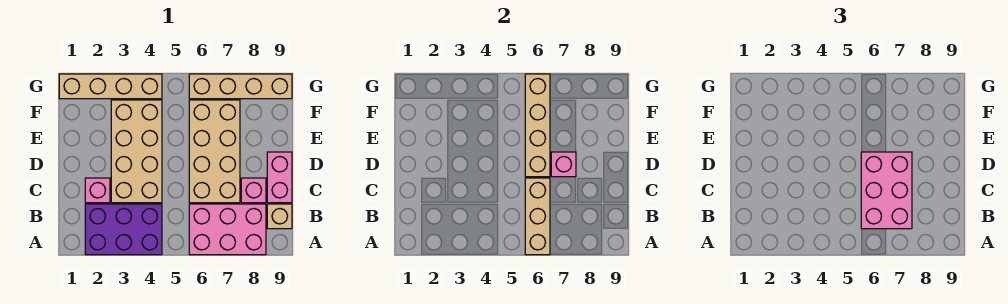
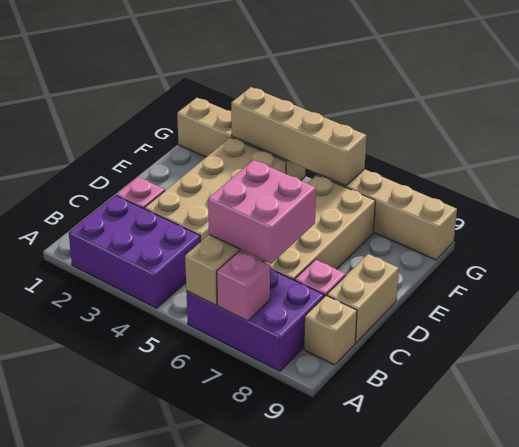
pink brick A6:B8 level 1 -> purple brick A6:B8 level 1
pink brick B6:D7 level 3 -> pink brick B6:C7 level 3
pink brick C9:D9 level 1 -> tan brick C9:D9 level 1
tan brick D6:G6 level 2 -> tan brick G3:G6 level 2
pink brick D7 level 2 -> pink brick A7 level 2

